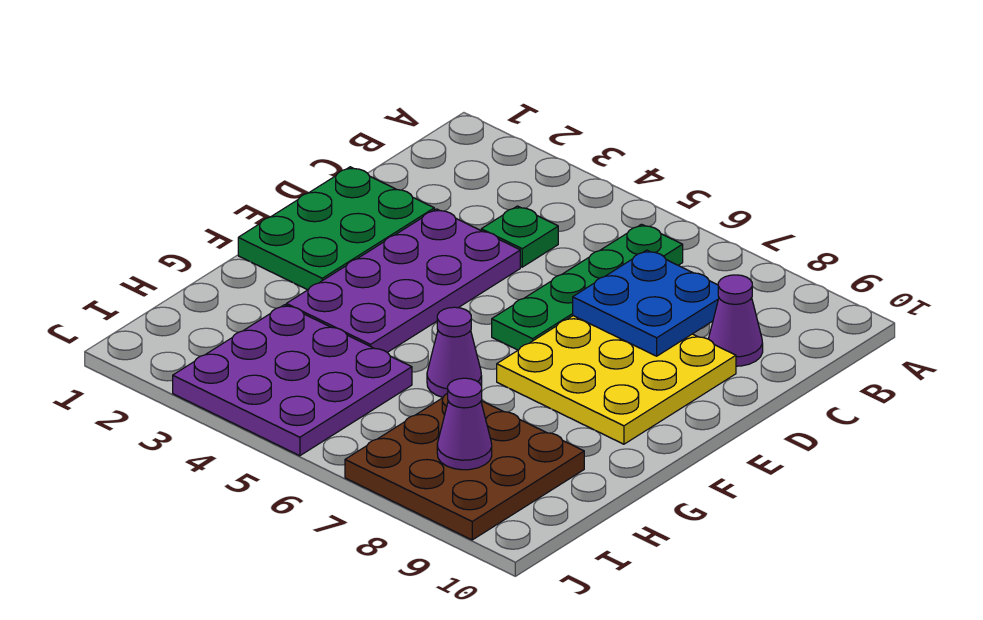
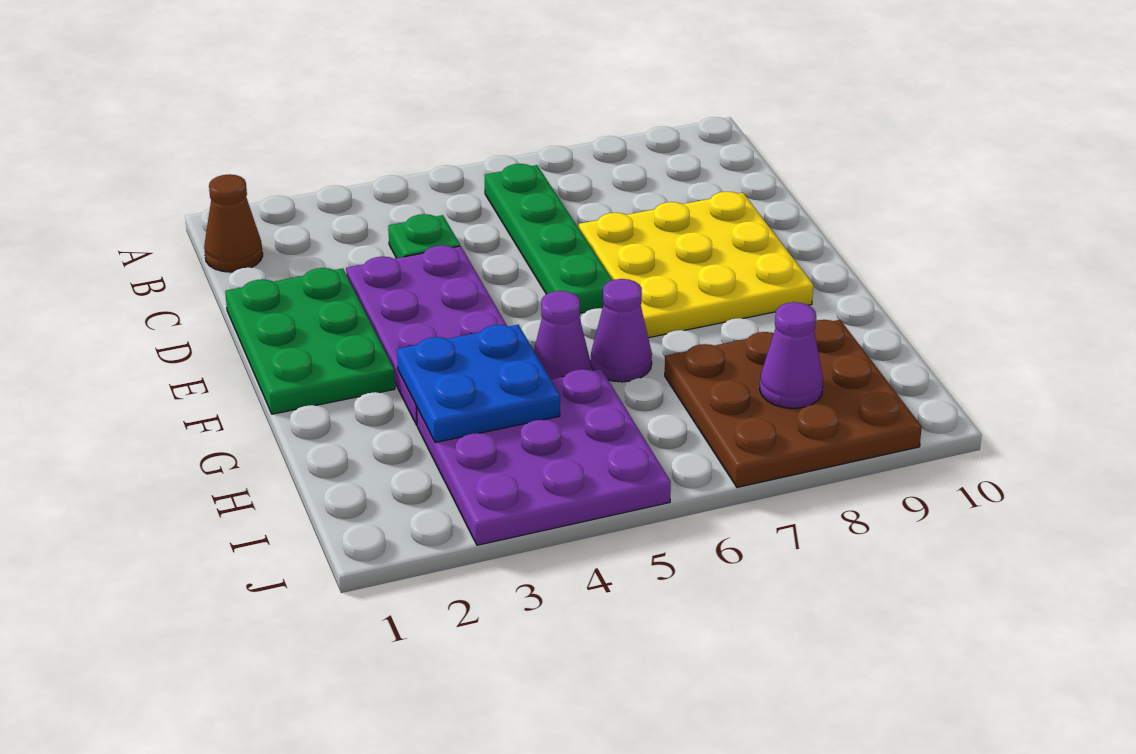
none -> brown cone B1 level 1
blue plate C7:D8 level 2 -> blue plate G3:H4 level 2
purple cone C9 level 1 -> purple cone G5 level 1

